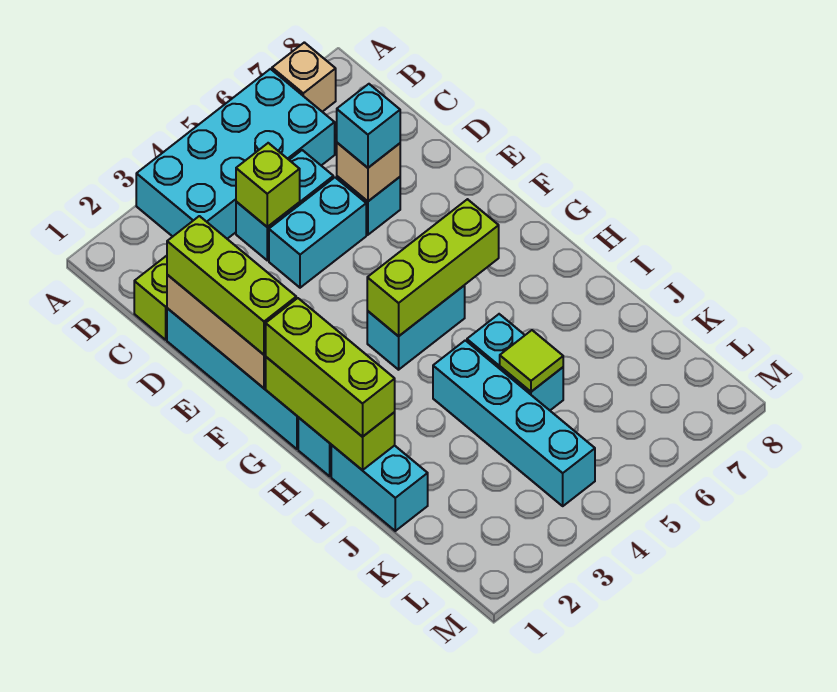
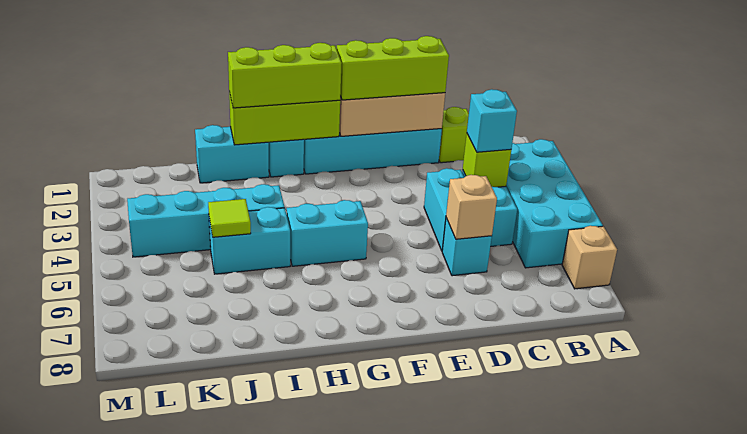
cyan brick D6 level 3 -> cyan brick C4 level 3
cyan brick G4:G5 level 1 -> cyan brick G5:H5 level 1
lime brick G4:G6 level 2 -> none

